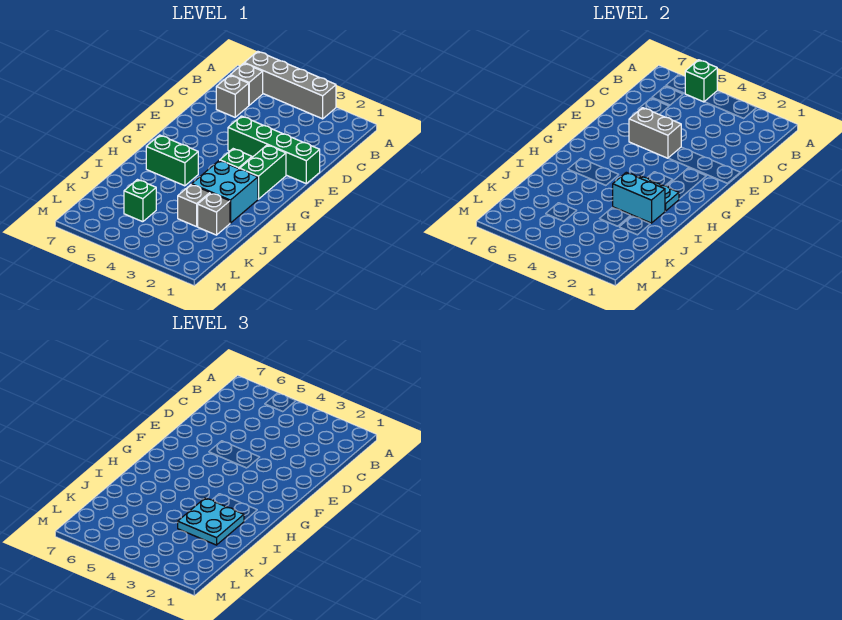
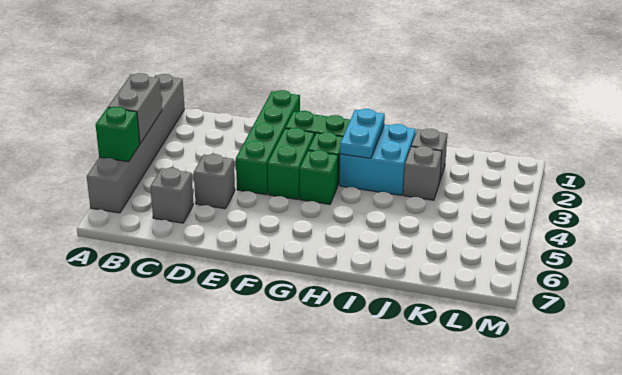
grey brick A3:A6 level 1 -> grey brick A1:A6 level 1
grey brick B6 level 1 -> grey brick D5 level 1
grey brick E4:E5 level 2 -> grey brick A3:A4 level 2
green brick H5:H6 level 1 -> green brick F3:F4 level 1
cyan brick I2:I3 level 2 -> none
cyan plate I2:J3 level 3 -> none
green brick K5 level 1 -> green brick G4 level 1

